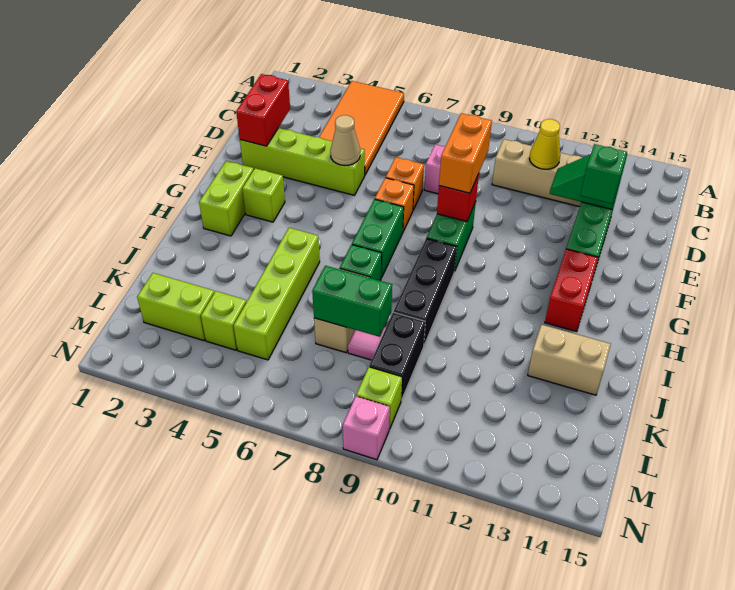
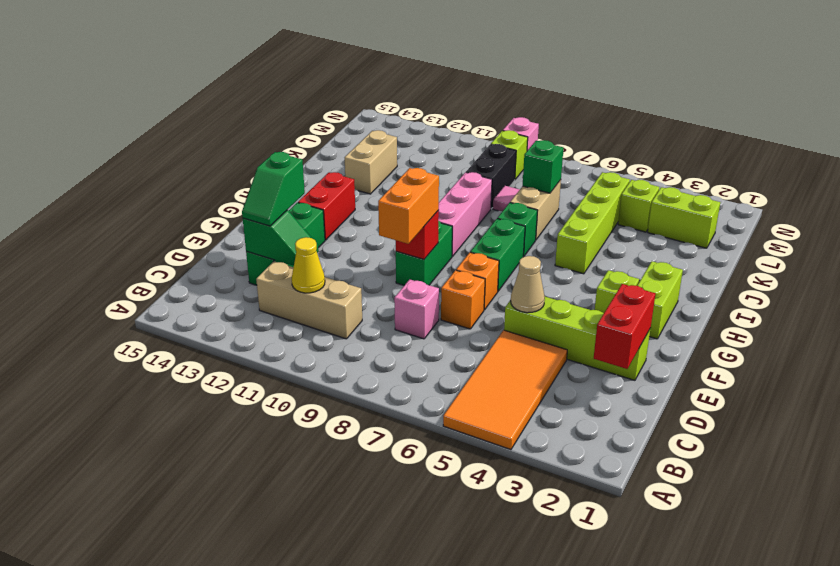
black brick H9:J9 level 1 -> pink brick H9:J9 level 1
tan brick J13:J14 level 1 -> tan brick J13:K13 level 1
green brick K7:K8 level 2 -> green brick K7 level 2

